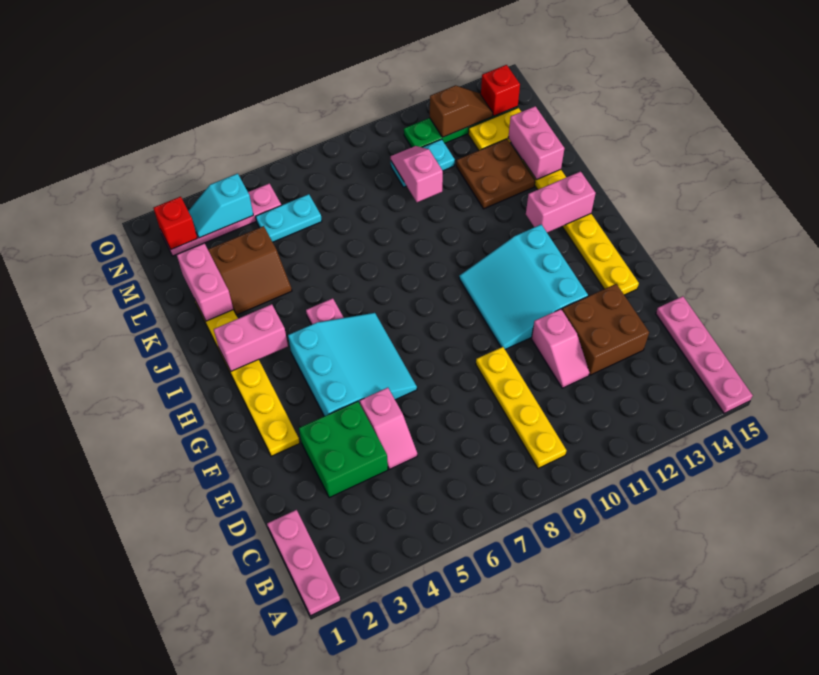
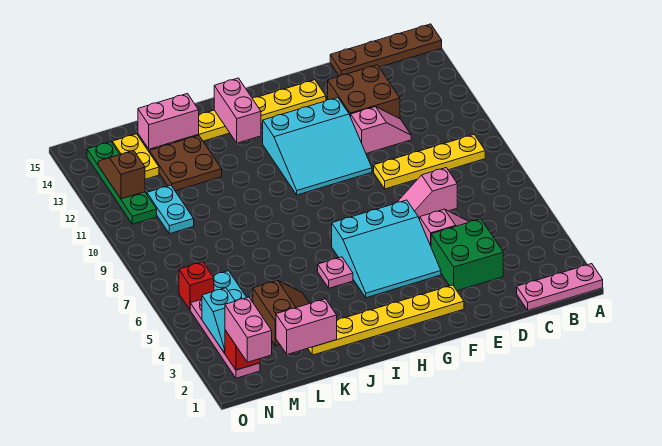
pink plate A15:D15 level 1 -> brown plate A15:D15 level 1
cyan slope F4:H6 level 1 top 4 -> cyan slope F4:H6 level 1 top 6
pink brick I2:I3 level 2 -> pink brick N1:N2 level 3
pink slope L10:M10 level 2 top L -> pink slope D7:E7 level 1 top D
red brick N14 level 2 -> red brick N6 level 1

